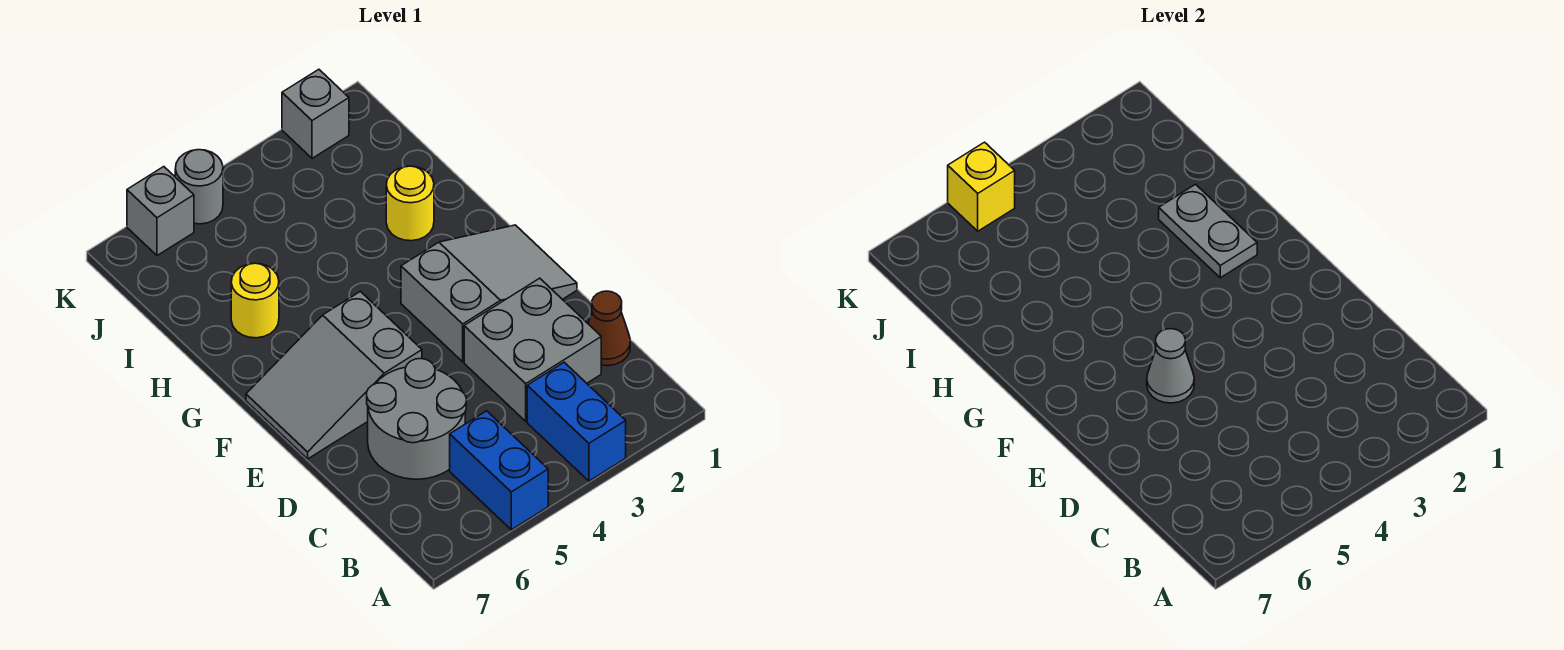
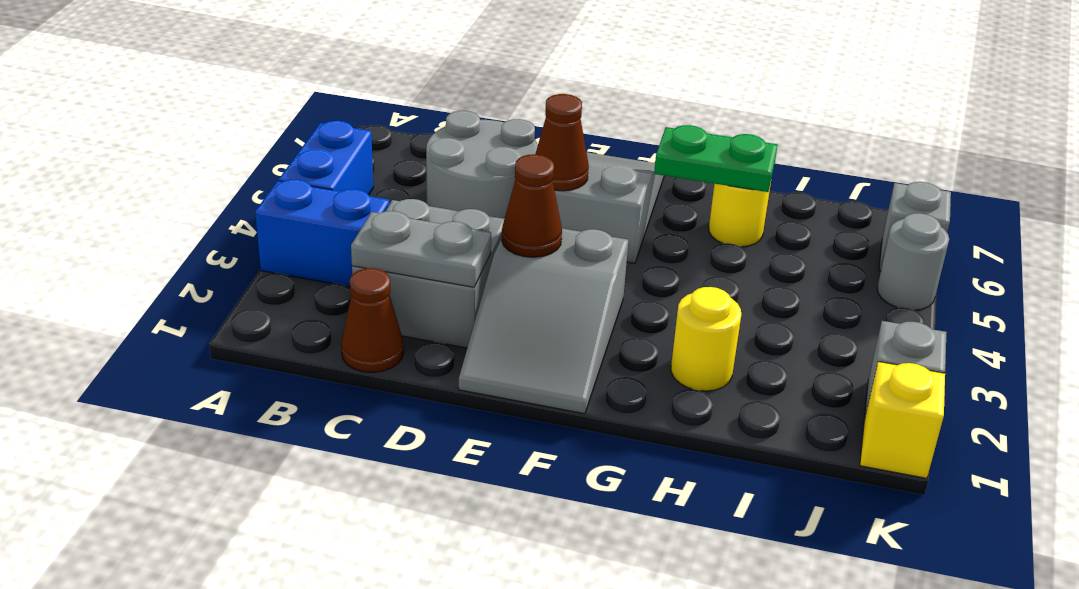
blue brick A5:B5 level 1 -> blue brick A4:A5 level 1
none -> brown cone E3 level 2
grey cone E5 level 2 -> brown cone E5 level 2
grey plate G2:H2 level 2 -> grey plate C2:D2 level 2
none -> green plate G6:H6 level 2
yellow brick K5 level 2 -> yellow brick K1 level 1

